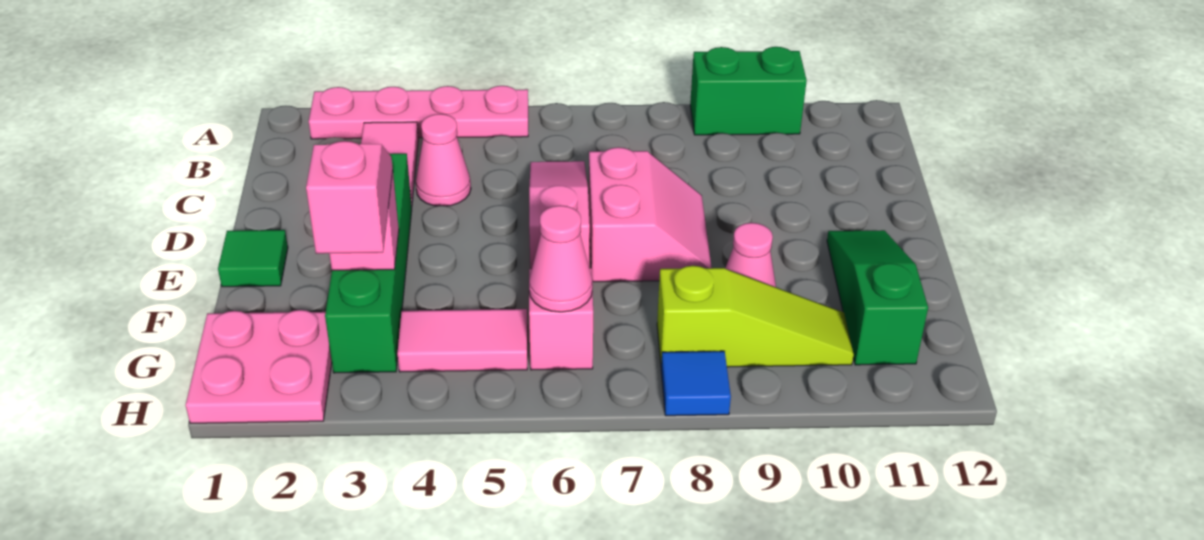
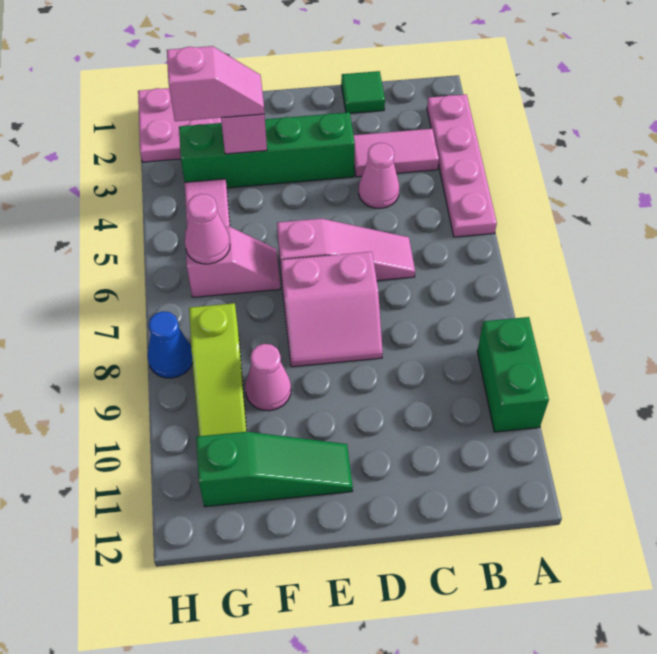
green tile E1 level 1 -> green tile C1 level 1
blue tile H8 level 1 -> blue cone H8 level 1

